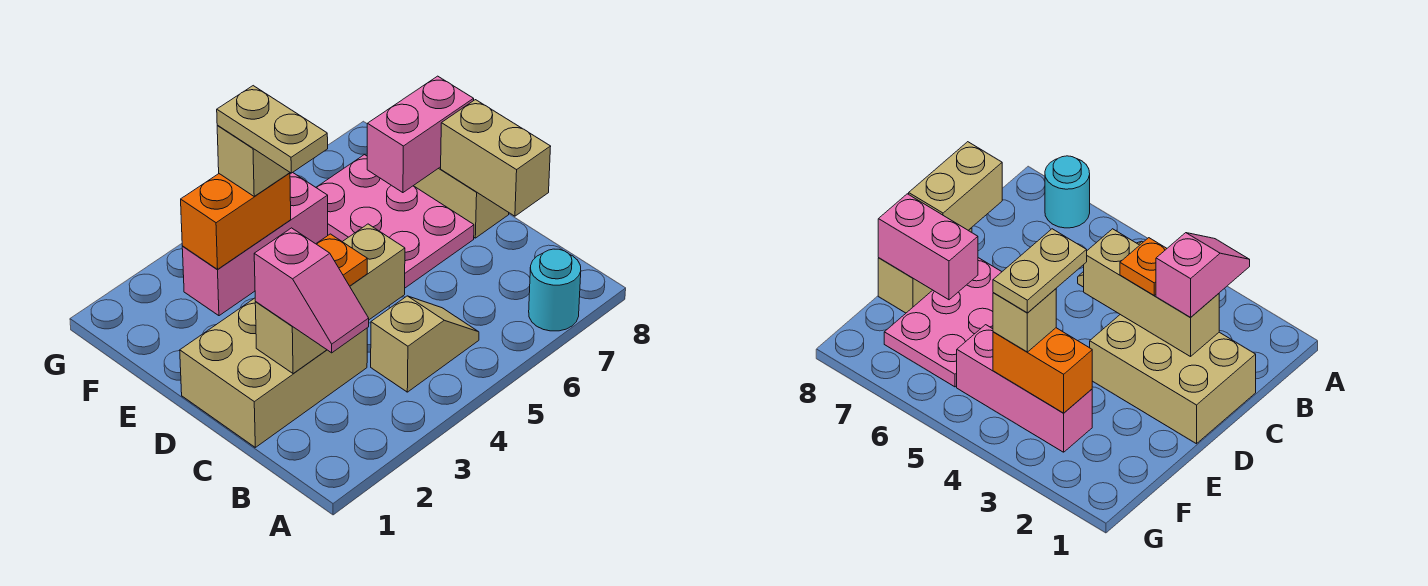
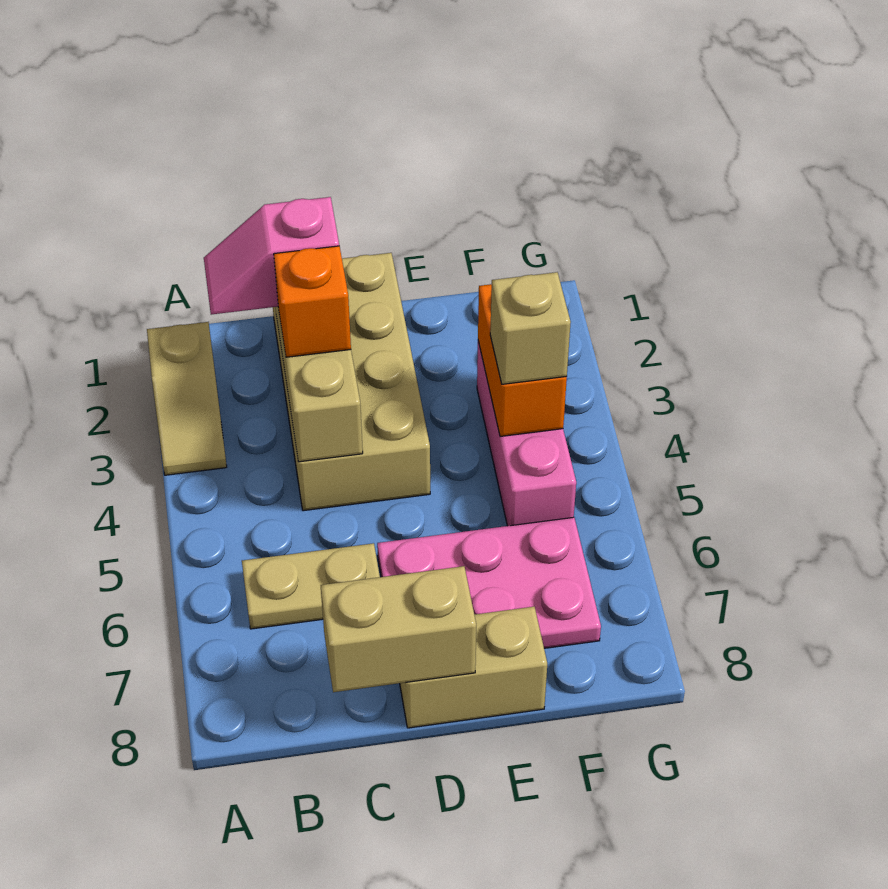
cyan round brick A7 level 1 -> none
tan slope B4:B5 level 1 top 4 -> tan slope A2:A3 level 1 top 2
tan brick C1:D3 level 1 -> tan brick C1:D4 level 1
orange plate C3 level 3 -> orange brick C3 level 3
tan plate E4:F4 level 4 -> tan plate B6:C6 level 1
pink brick E7:E8 level 2 -> none

